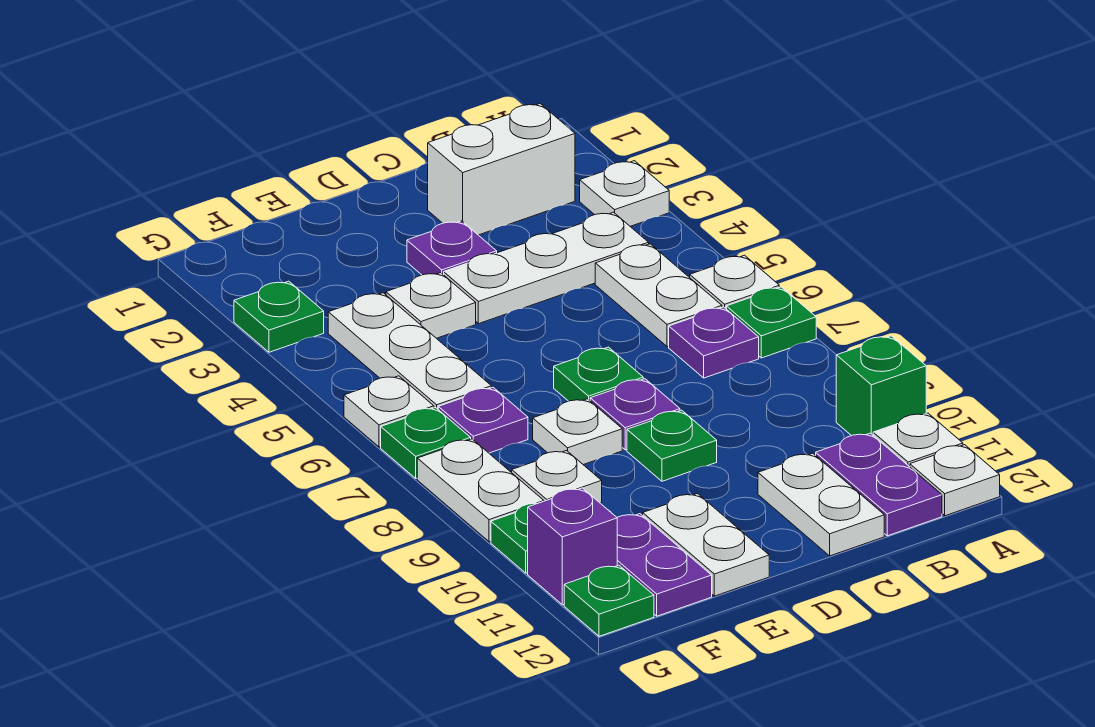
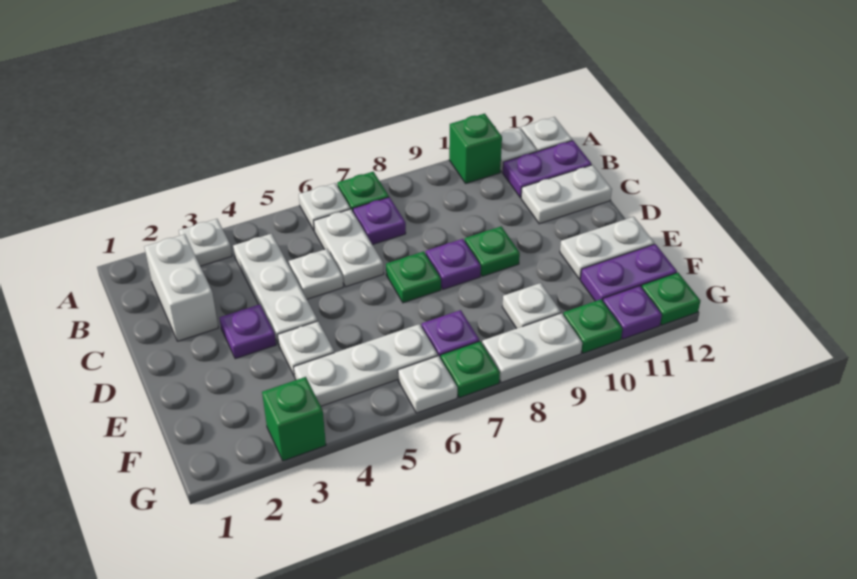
white plate B5:B6 level 1 -> white plate B6:C6 level 1
white plate E8 level 1 -> white plate C5 level 1
green plate G3 level 1 -> green brick G3 level 1
purple brick G11 level 1 -> purple plate G11 level 1

